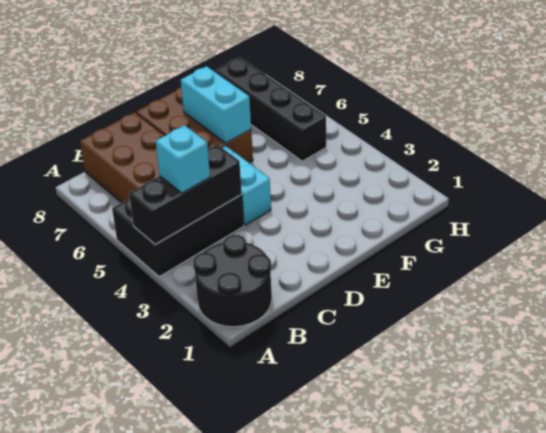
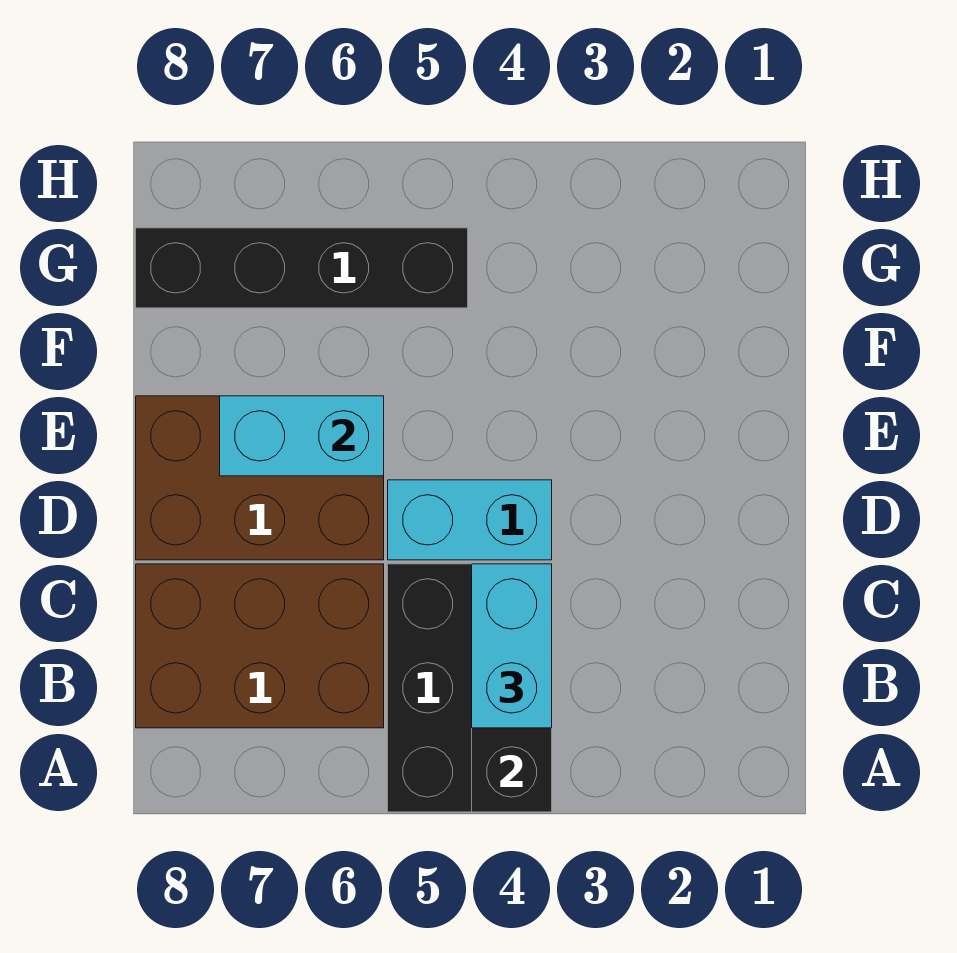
black round brick A1:B2 level 1 -> none
cyan brick B4 level 3 -> cyan brick B4:C4 level 3

